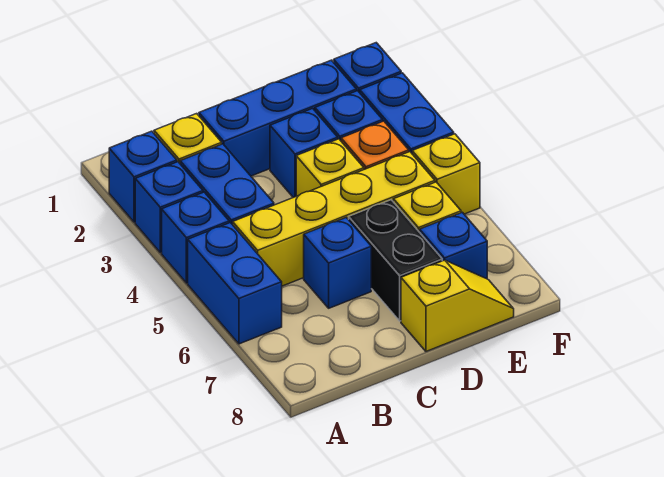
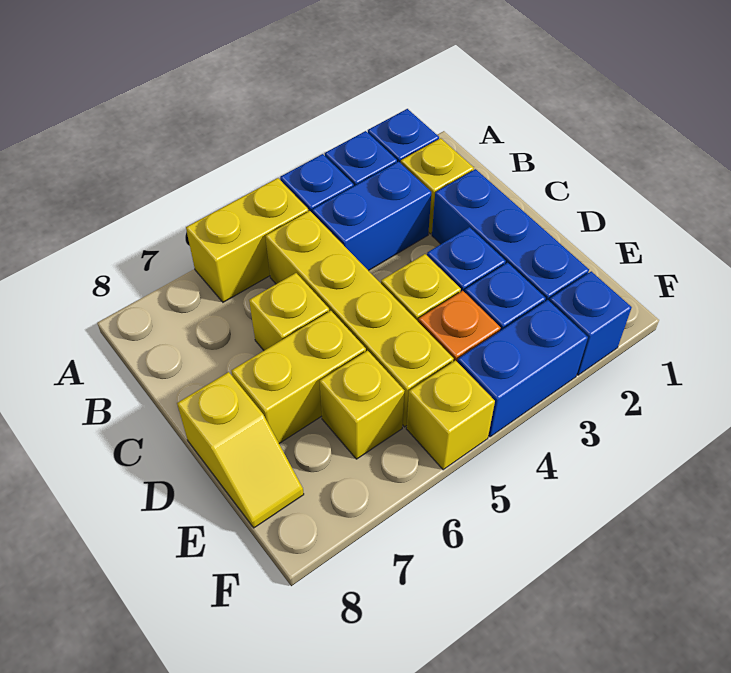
blue brick A5:A6 level 1 -> yellow brick A5:A6 level 1
blue brick C6 level 1 -> yellow brick C6 level 1
black brick D6:D7 level 1 -> yellow brick D6:D7 level 1
blue brick E7 level 1 -> none

